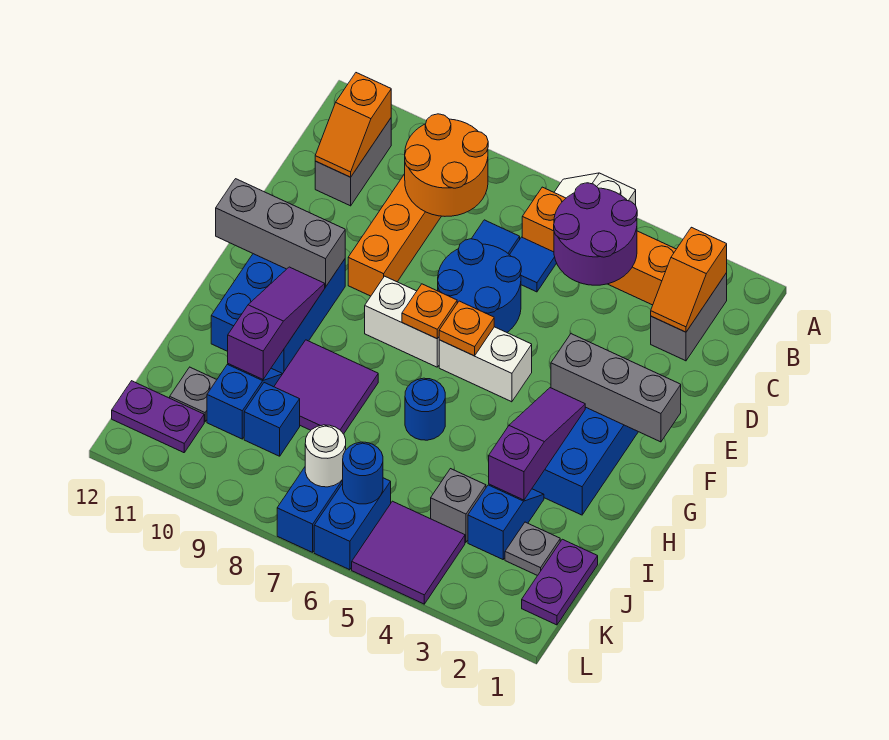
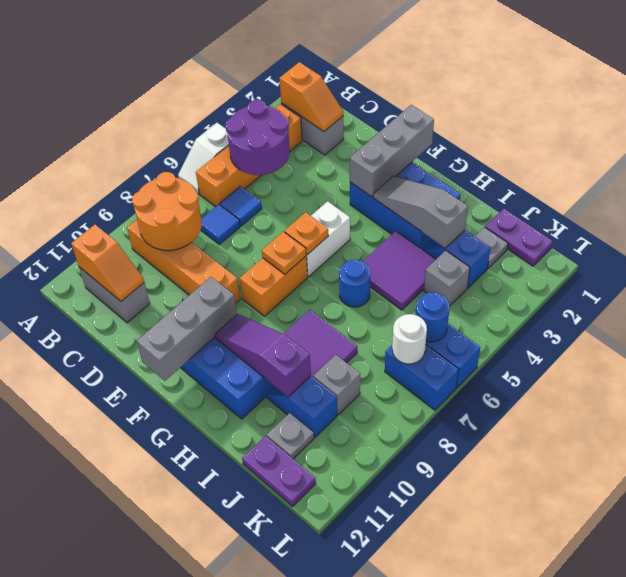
blue round brick D6:E7 level 1 -> none
white brick F7:F8 level 1 -> orange brick F7:F8 level 1
purple slope G3:I3 level 2 top I -> grey slope G3:I3 level 2 top I
blue brick J9 level 1 -> grey brick J9 level 1
purple tile K4:L5 level 1 -> purple tile H4:I5 level 1
purple plate K11:K12 level 1 -> purple plate J12:K12 level 1

